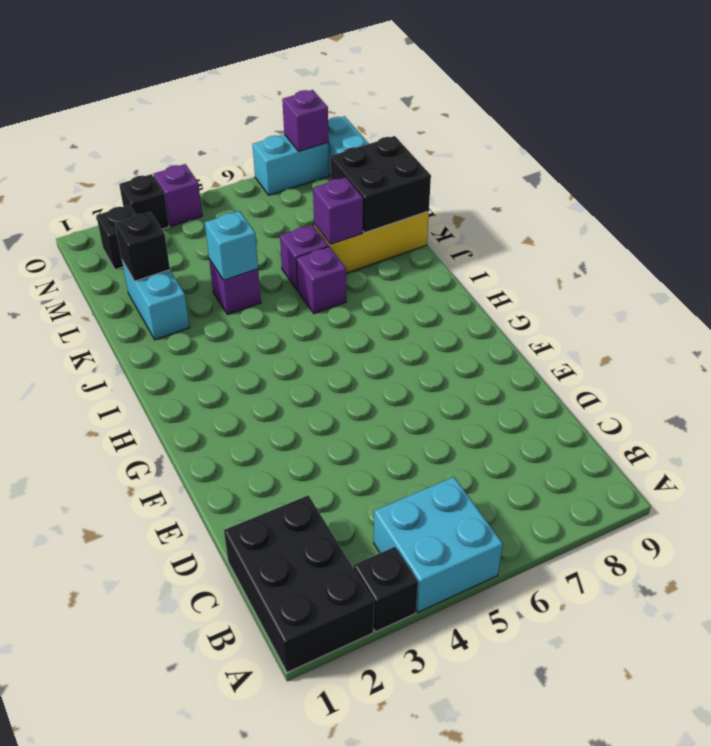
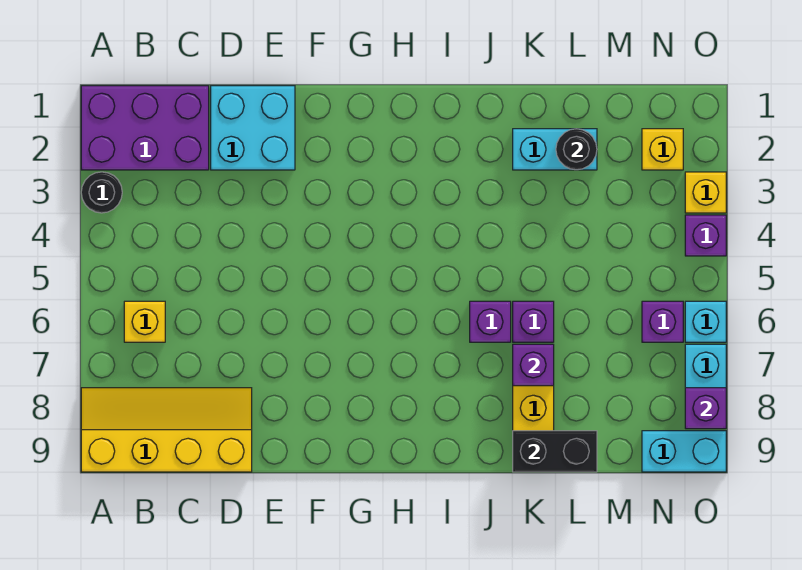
black brick A1:C2 level 1 -> purple brick A1:C2 level 1
black brick A3 level 1 -> black round brick A3 level 1
cyan brick A4:B5 level 1 -> cyan brick D1:E2 level 1
none -> yellow slope A8:D9 level 1 top 9
none -> yellow brick B6 level 1
purple brick K4 level 1 -> purple brick N6 level 1
cyan brick K4 level 2 -> cyan brick O6 level 1
black brick K8:L9 level 2 -> black brick K9:L9 level 2
black brick L2 level 2 -> black round brick L2 level 2
black brick N2 level 1 -> yellow brick N2 level 1
black brick O3 level 1 -> yellow brick O3 level 1

